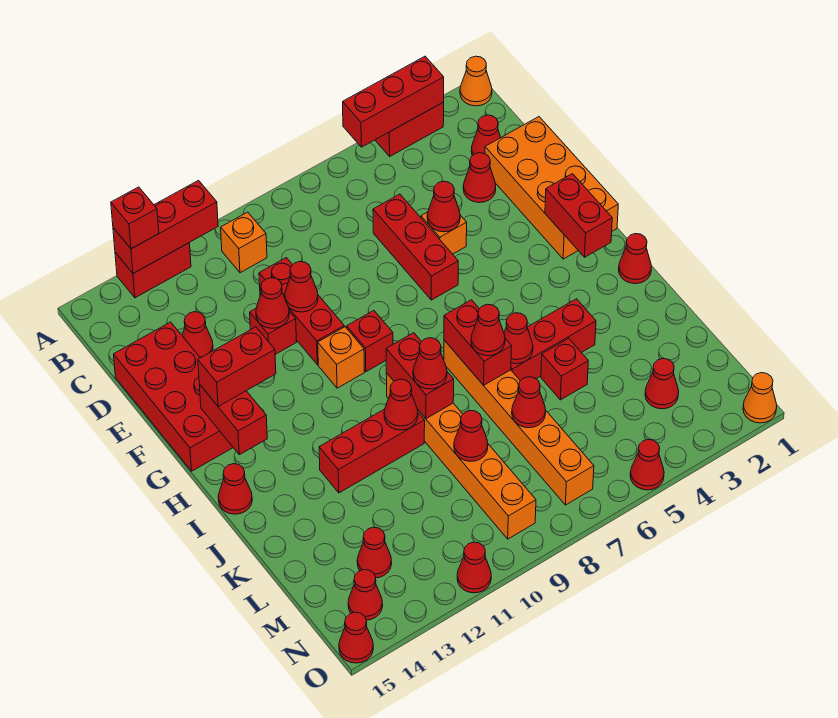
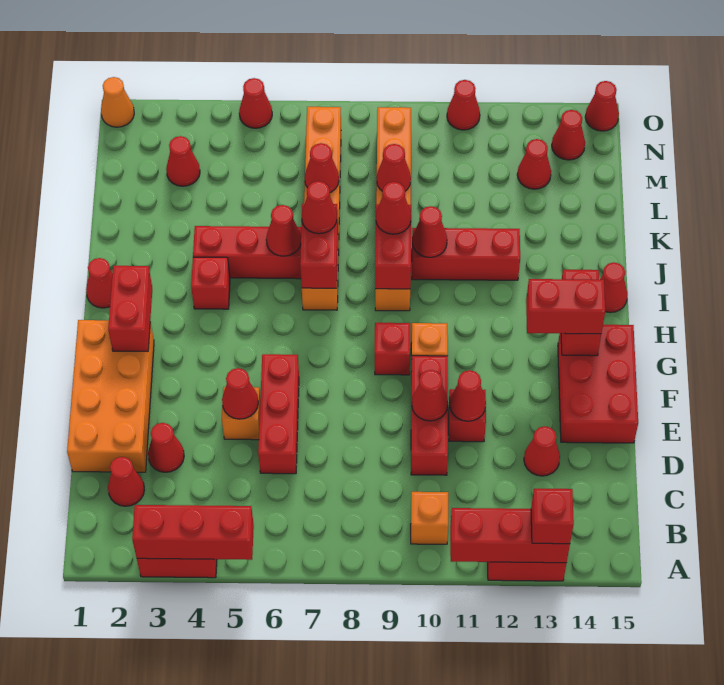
orange cone A1 level 1 -> none
red brick D14:G15 level 1 -> red brick E14:G15 level 1
red brick K5 level 1 -> red brick I4 level 1

